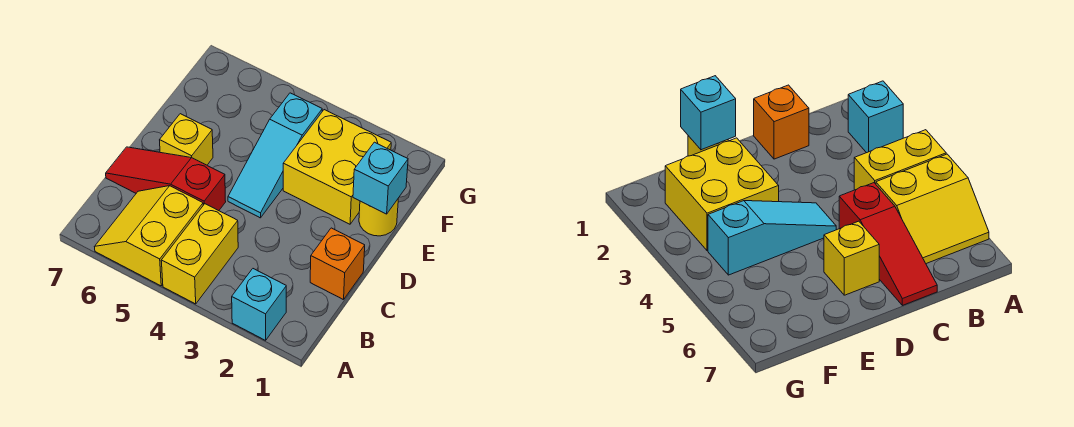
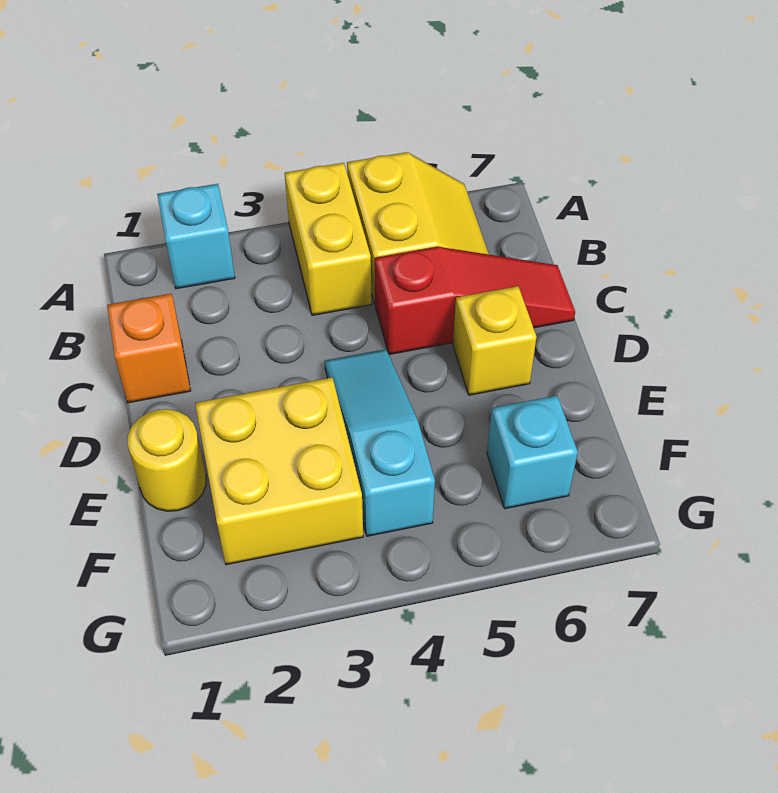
cyan brick E1 level 2 -> cyan brick F6 level 1

